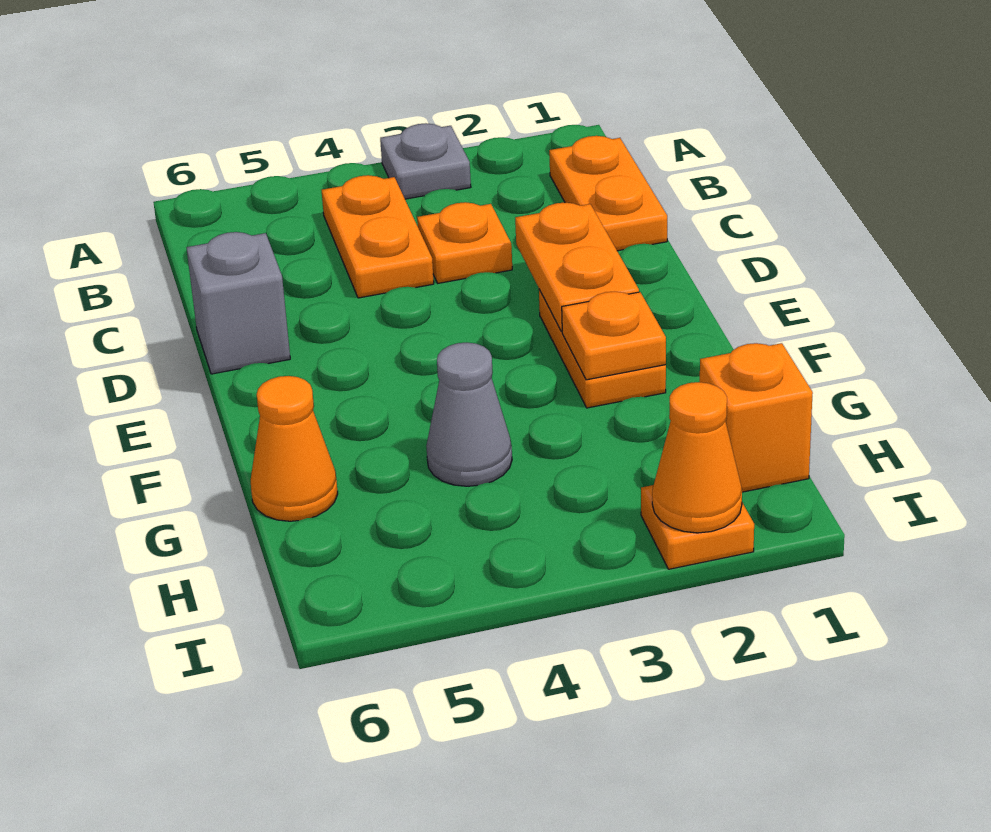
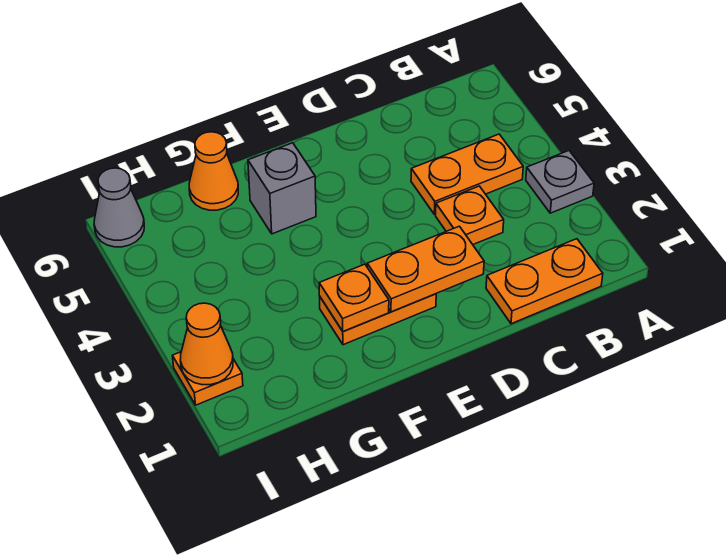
grey brick D6 level 1 -> grey brick F5 level 1
grey cone G4 level 1 -> grey cone I6 level 1
orange brick H1 level 1 -> none

